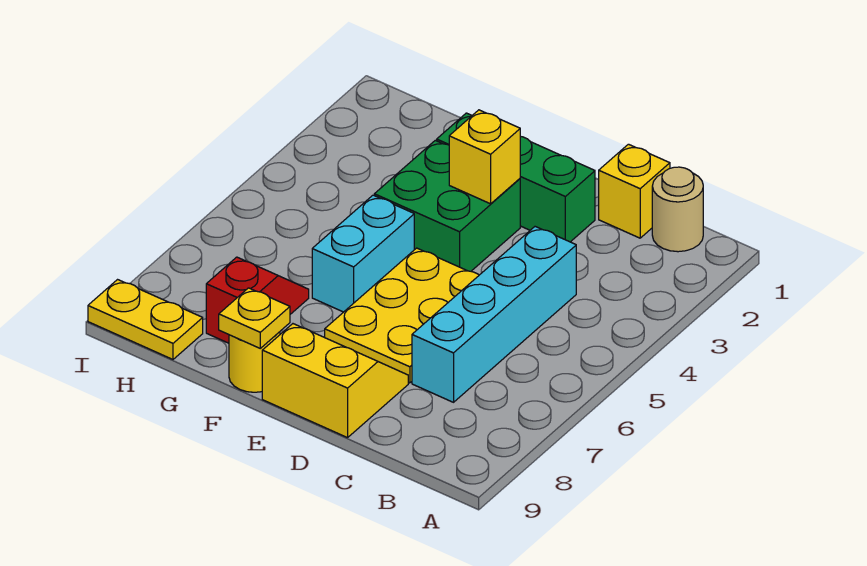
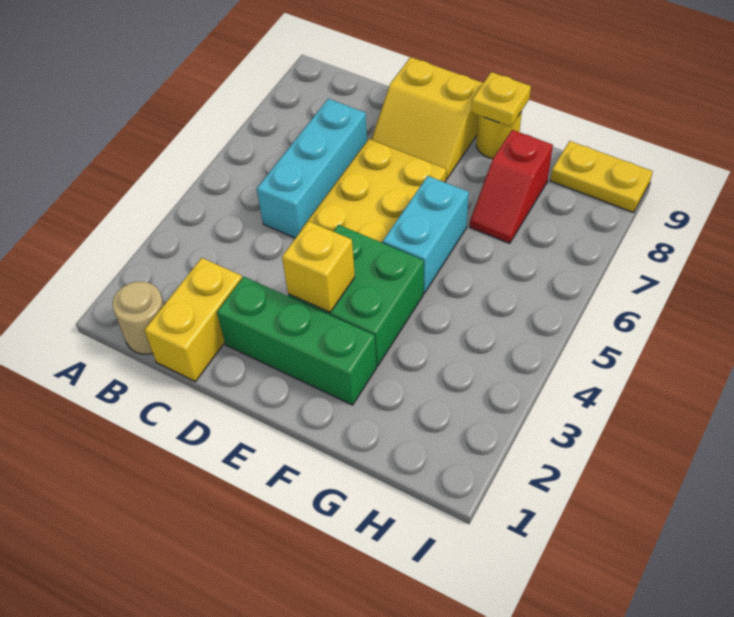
yellow brick C1 level 1 -> yellow brick C1:C2 level 1
cyan brick C4:C7 level 1 -> cyan brick C5:C7 level 1

